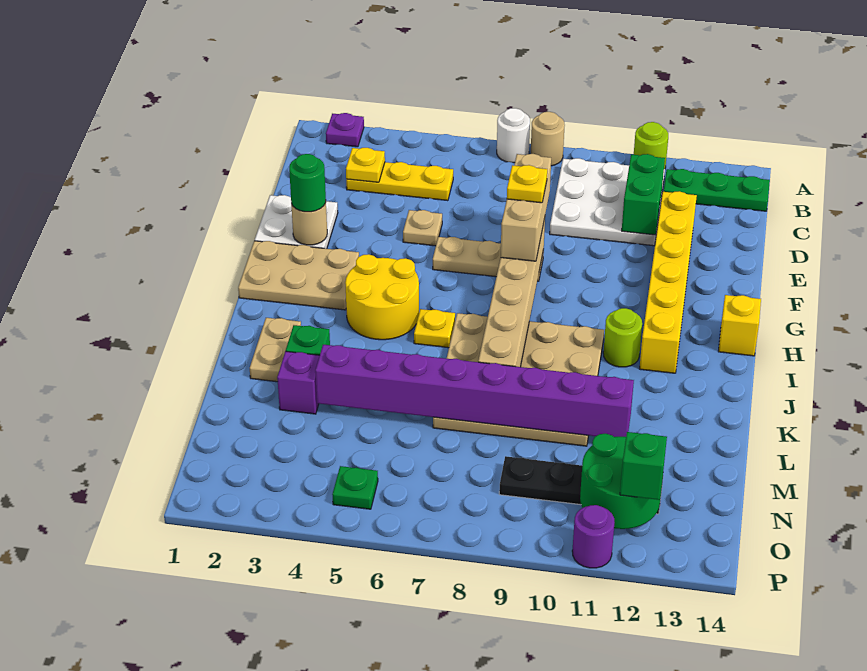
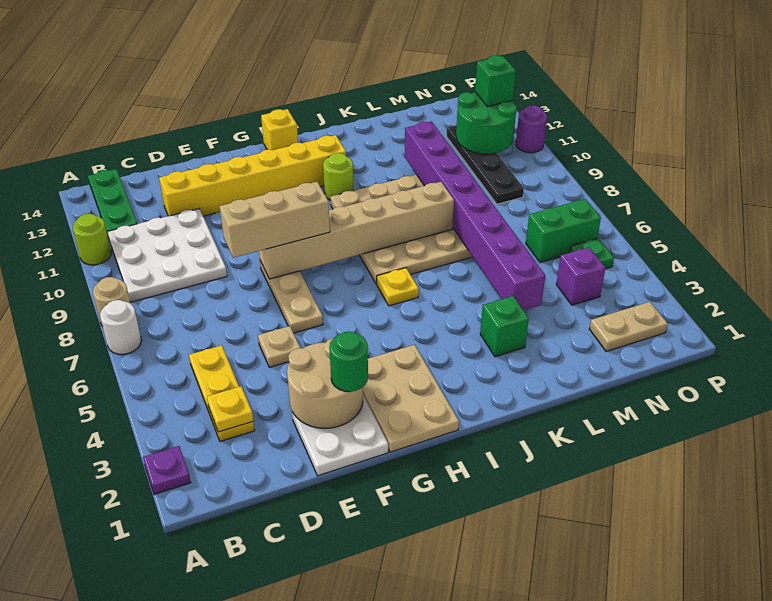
green brick C11:D11 level 2 -> green brick N6:O6 level 1
tan round brick F2 level 2 -> tan round brick E2:F3 level 2
yellow plate F8 level 4 -> none
yellow round brick H4:I5 level 1 -> none
tan plate J2:K2 level 1 -> tan plate N2:O2 level 1
purple brick L3 level 1 -> purple brick N4 level 1

